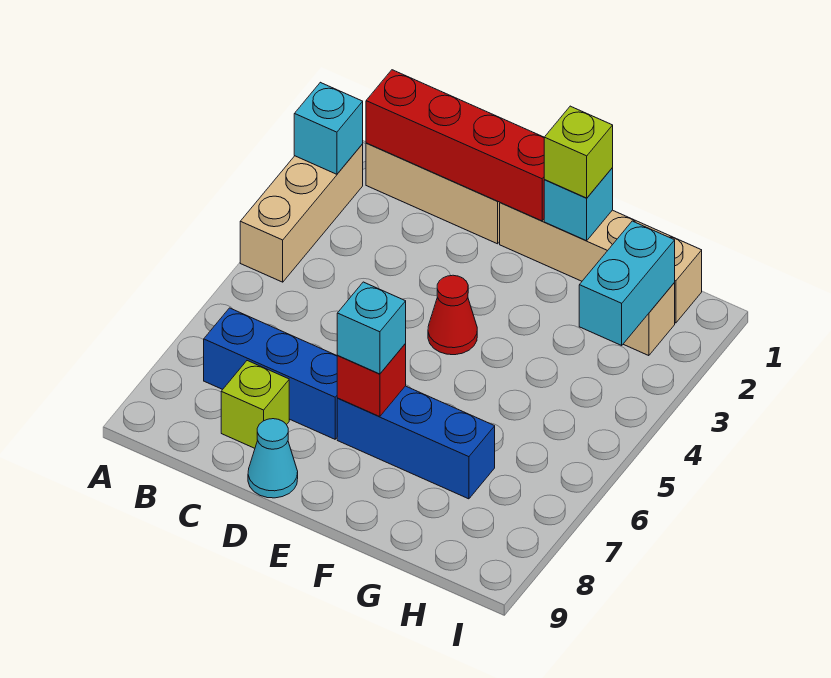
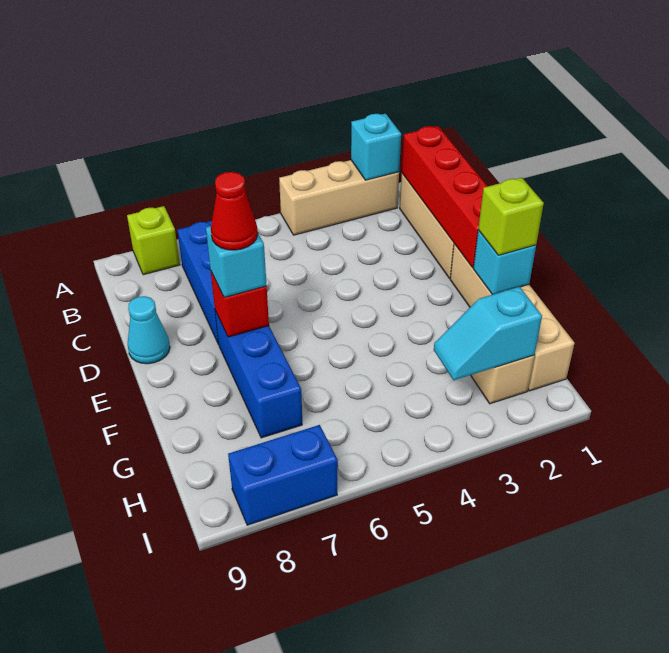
lime brick C8 level 1 -> lime brick A8 level 1
red cone E4 level 1 -> red cone E7 level 4
cyan brick H2:H3 level 2 -> cyan slope H2:H3 level 2 top 2
none -> blue brick I7:I8 level 1

